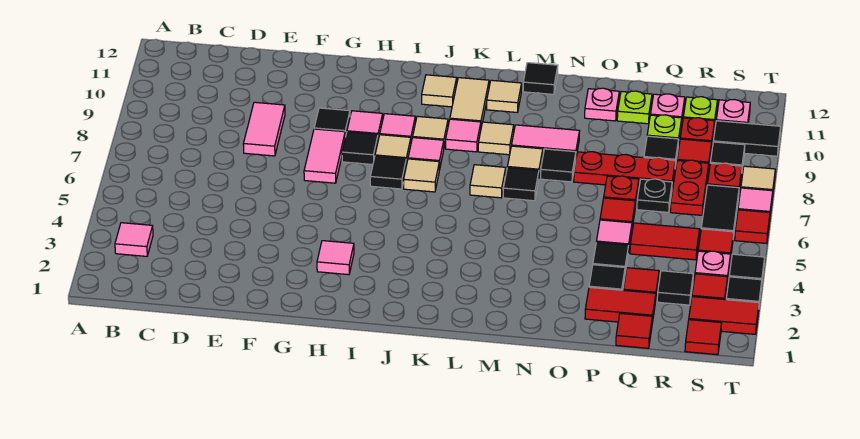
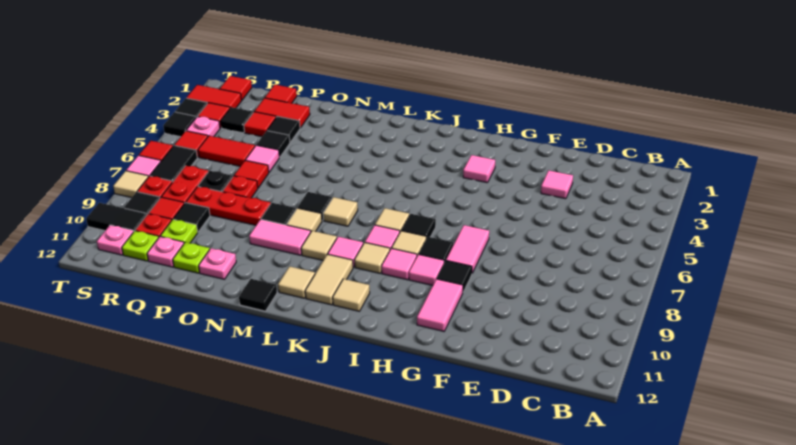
pink tile B3 level 1 -> pink tile E3 level 1
pink tile E8:E9 level 1 -> pink tile G10:G11 level 1

